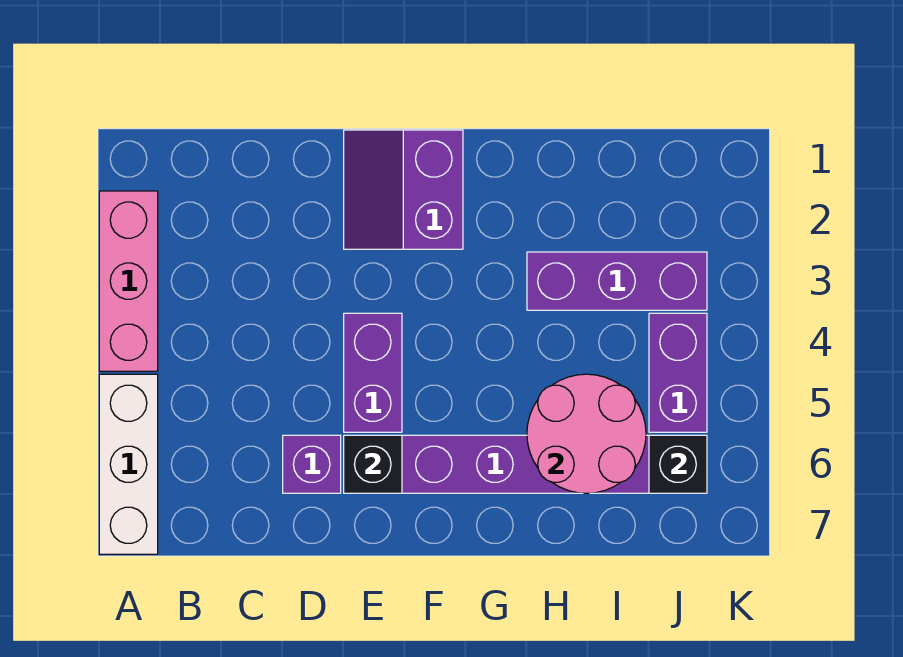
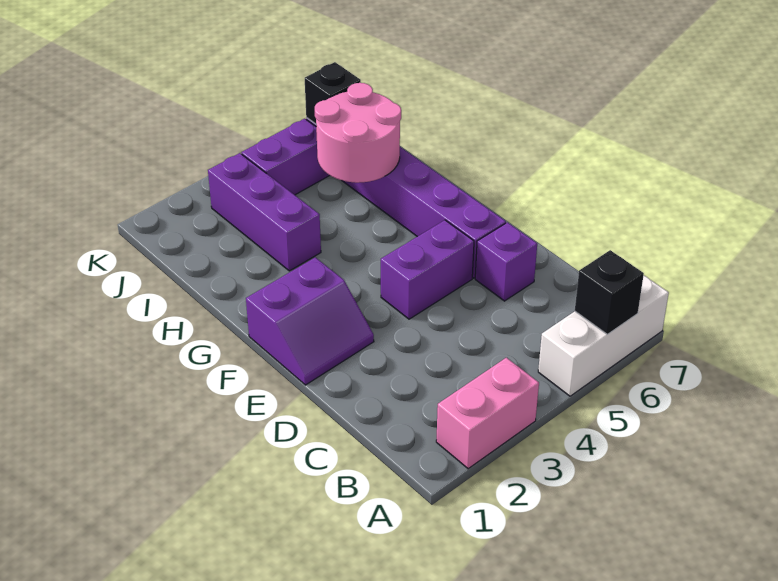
pink brick A2:A4 level 1 -> pink brick A2:A3 level 1
black brick E6 level 2 -> black brick A6 level 2

